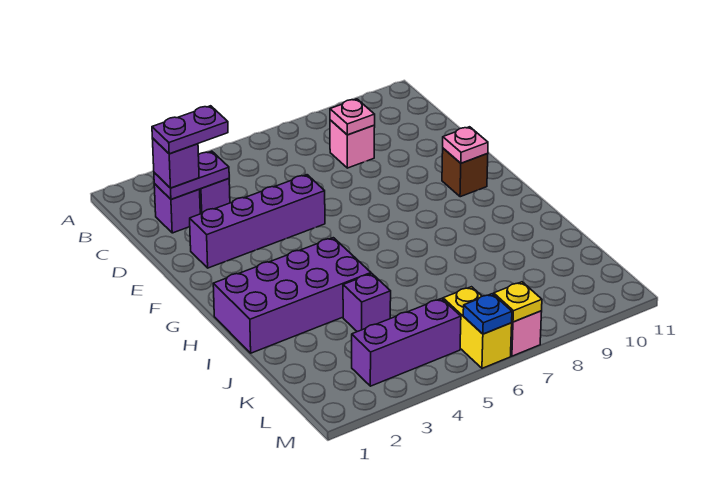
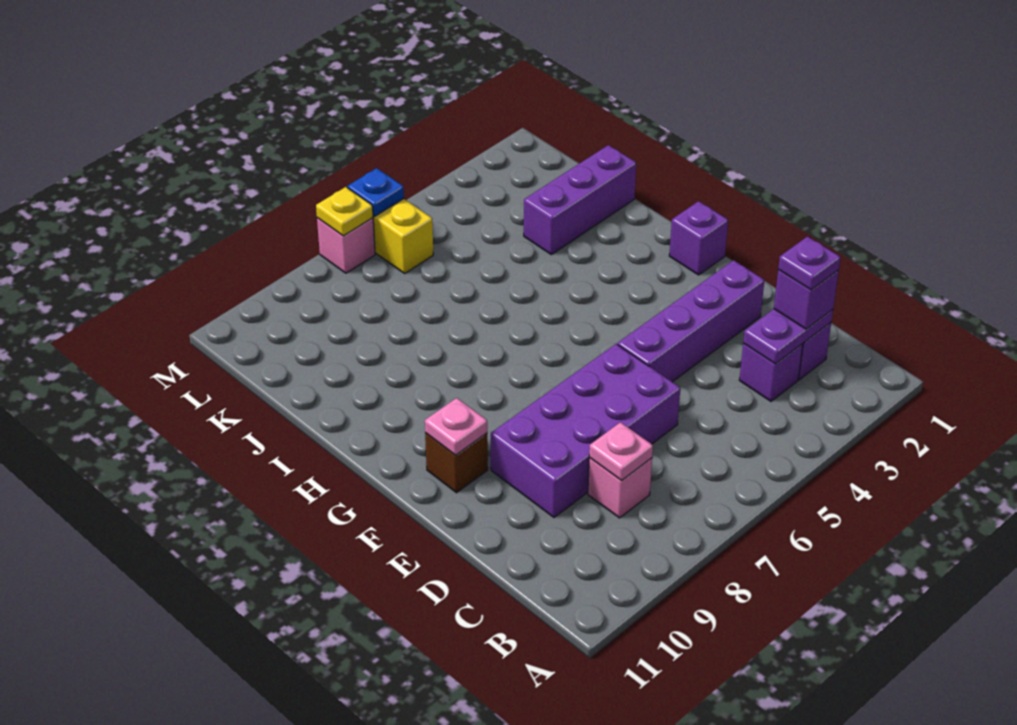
purple plate C2:C3 level 4 -> purple plate C2 level 4
purple brick H1:I4 level 1 -> purple brick D6:E9 level 1
purple brick J4 level 1 -> purple brick G1 level 1
purple brick L3:L5 level 1 -> purple brick J1:J3 level 1

